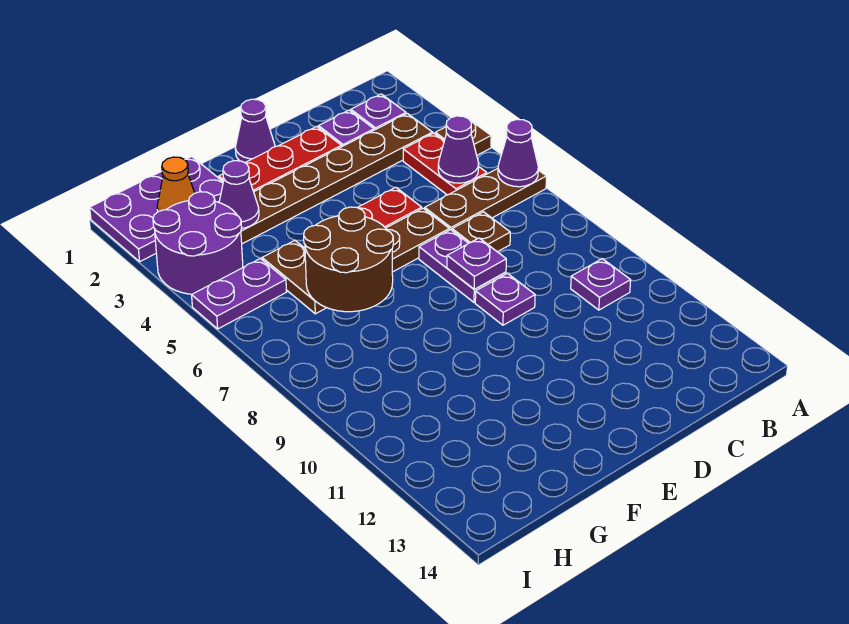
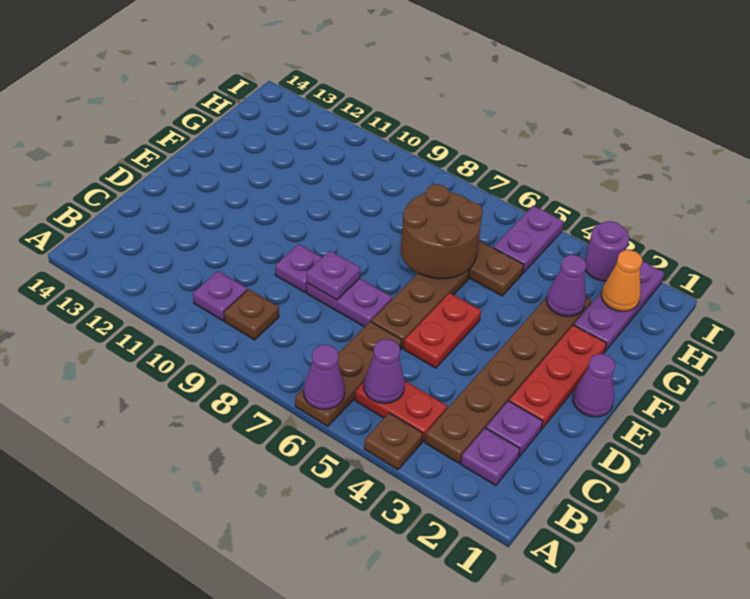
brown plate C7 level 1 -> brown plate B9 level 1
purple plate G1:I2 level 1 -> purple plate G2:I2 level 1
purple round brick H3:I4 level 1 -> purple round brick I3 level 1

